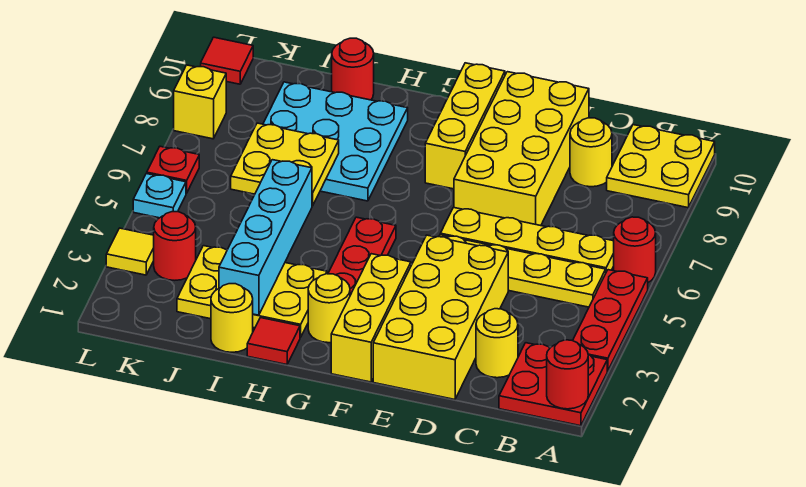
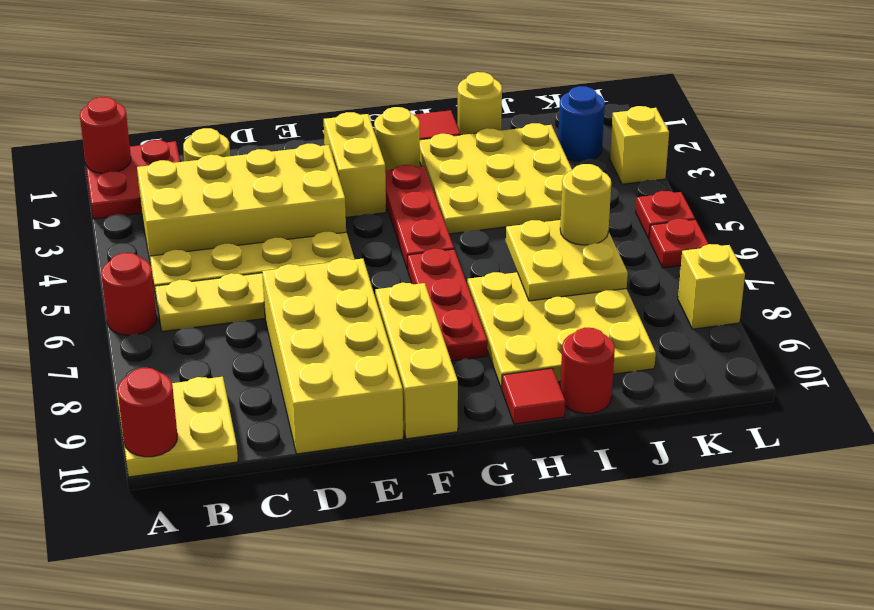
red plate A3:A5 level 1 -> red plate G6:G8 level 1
yellow round brick C9 level 1 -> yellow round brick J6 level 3
yellow brick D1:E4 level 1 -> yellow brick B3:E4 level 1
yellow brick F1:F3 level 1 -> yellow brick F2:F3 level 1
yellow plate H2:J3 level 1 -> yellow plate H2:J4 level 1
cyan plate H7:J9 level 1 -> yellow plate H7:J9 level 1
cyan brick I2:I5 level 2 -> none
none -> blue round brick K2 level 1
red round brick K3 level 1 -> red round brick A10 level 2
yellow tile L3 level 1 -> yellow brick L3 level 1
cyan plate L5 level 1 -> red plate L5 level 1
red tile L10 level 1 -> red tile H10 level 1

